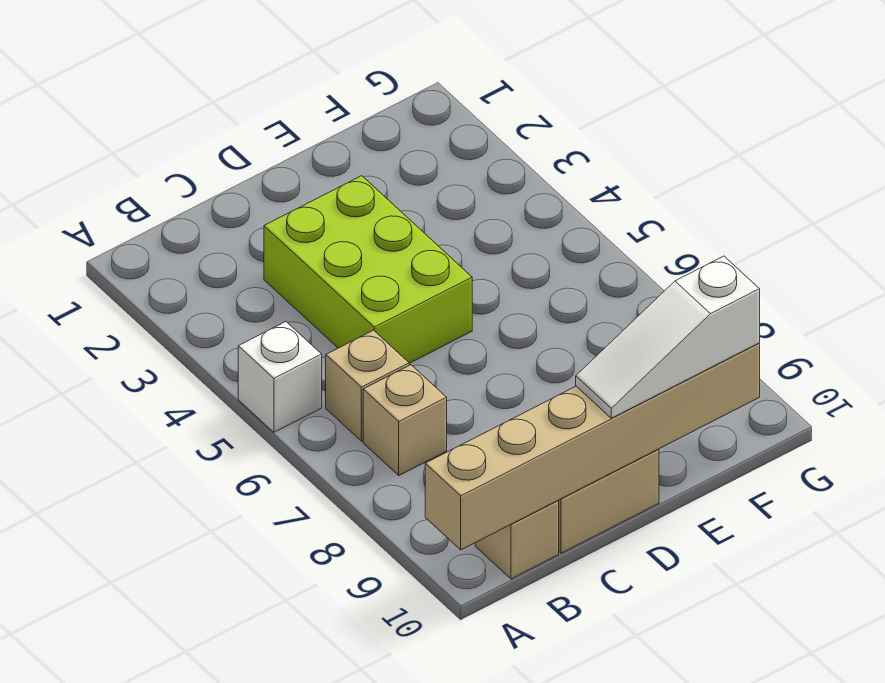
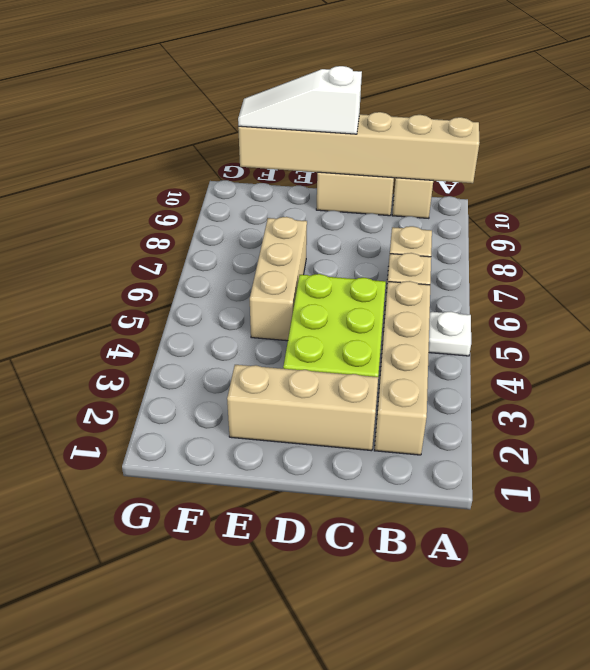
white brick A5 level 1 -> white plate A5 level 1
none -> tan brick B2:B5 level 1
none -> tan brick C2:E2 level 1
white slope D10:F10 level 3 top F -> white slope D10:F10 level 3 top D
none -> tan brick E5:E7 level 1

